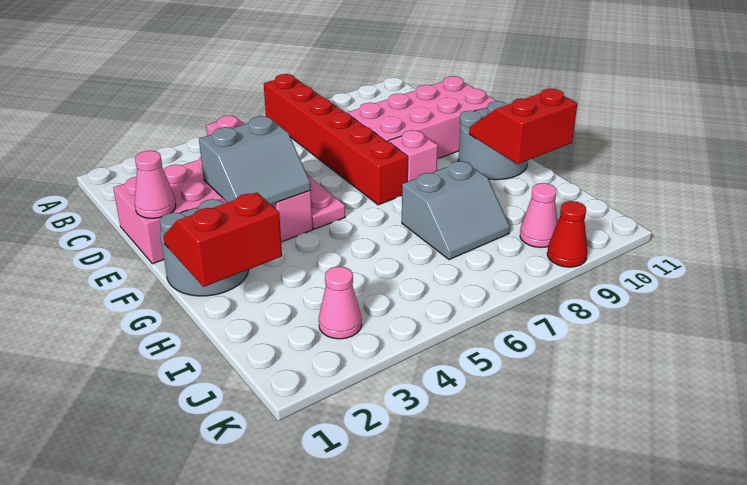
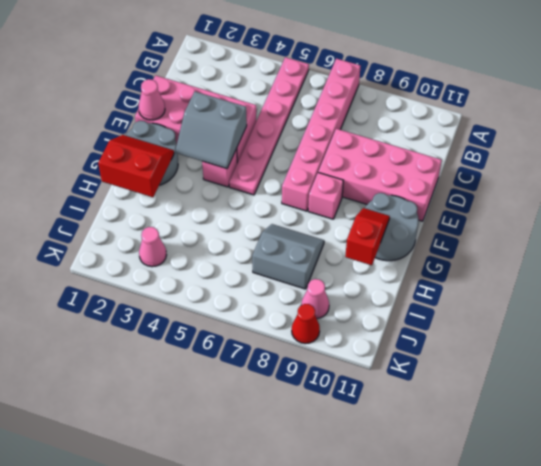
red brick A7:F7 level 1 -> pink brick A7:F7 level 1
red slope G10:H11 level 2 top H -> red slope G10:H10 level 2 top H
grey slope H7:I8 level 1 top H -> grey slope H7:I8 level 1 top I

